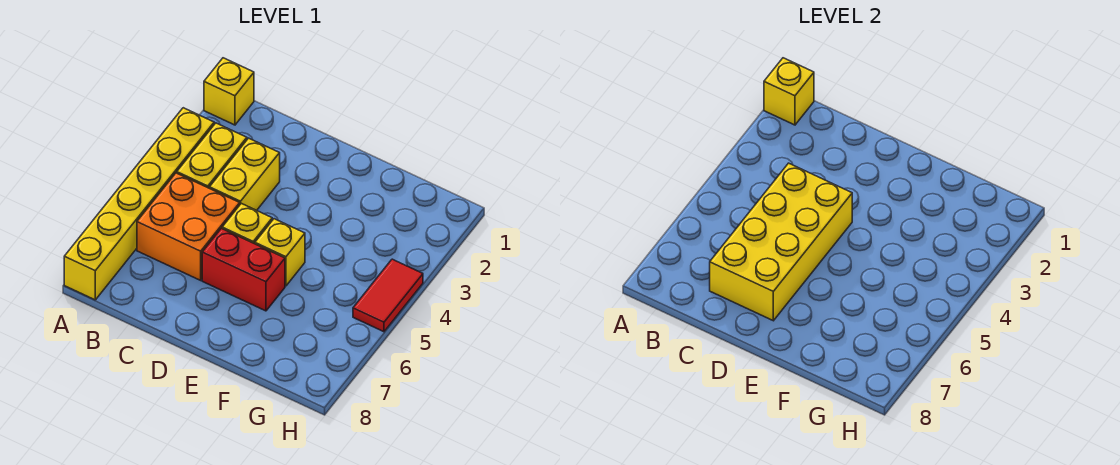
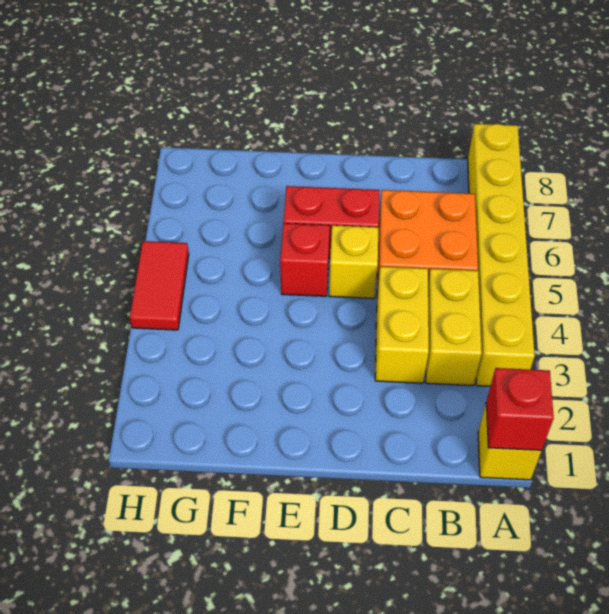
yellow brick A1 level 2 -> red brick A1 level 2
yellow brick C4:D7 level 2 -> none
yellow brick E5 level 1 -> red brick E5 level 1

